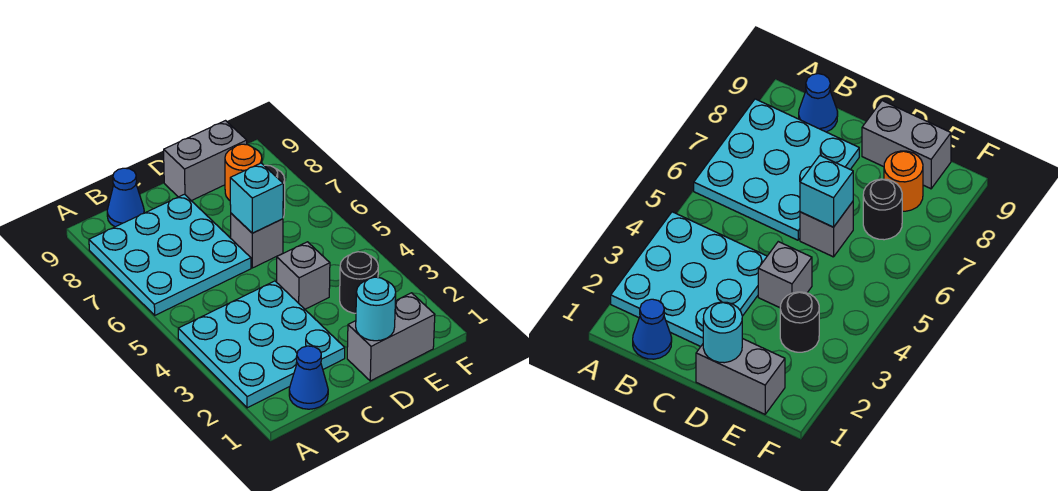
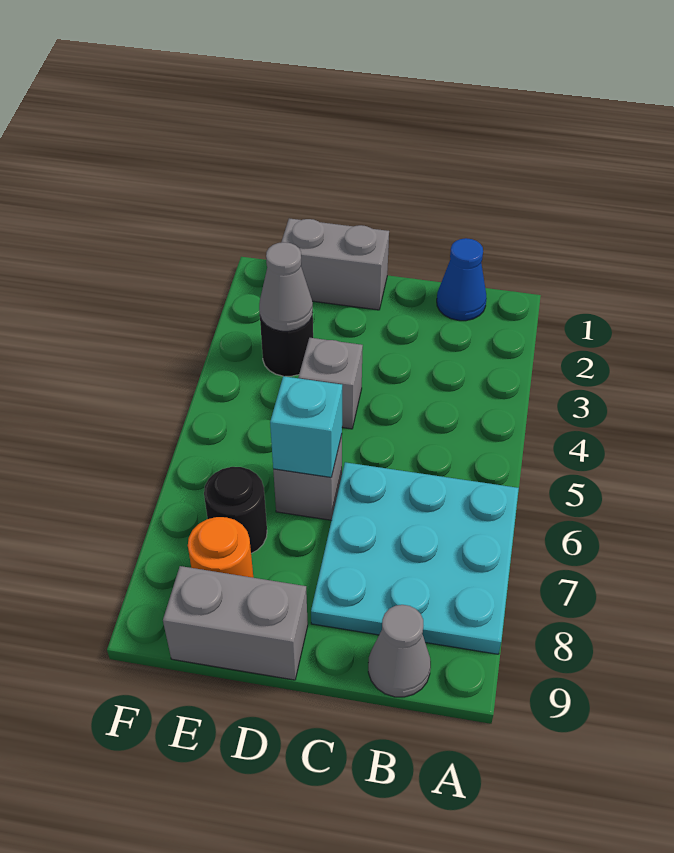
cyan plate A2:C4 level 1 -> none
blue cone B9 level 1 -> grey cone B9 level 1
cyan round brick D1 level 2 -> none
none -> grey cone E3 level 2

